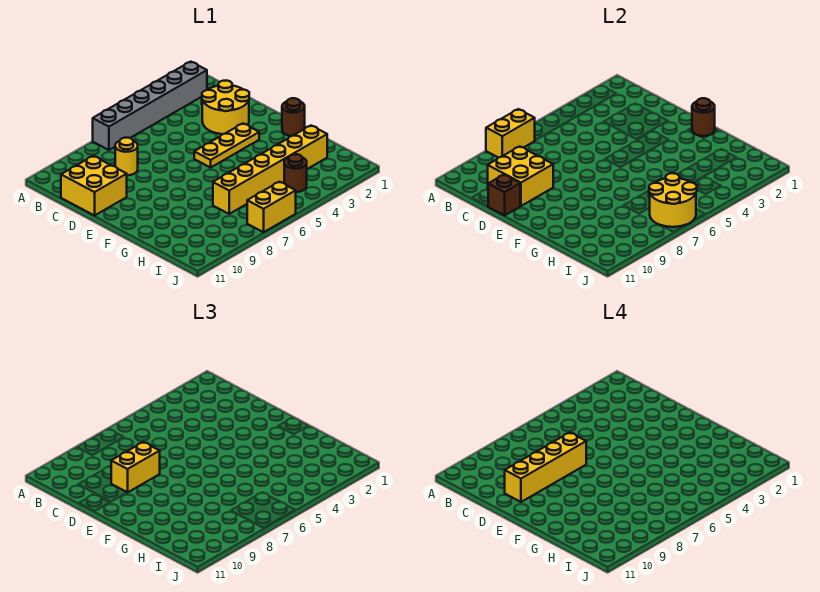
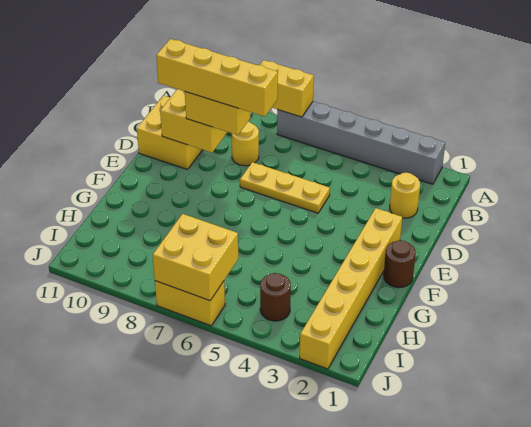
yellow round brick C2:D3 level 1 -> yellow round brick C2 level 1
brown brick D11 level 2 -> none
yellow plate E3:E5 level 1 -> yellow plate D5:D7 level 1
brown round brick F1 level 2 -> none
yellow brick H2:H7 level 1 -> yellow brick E2:J2 level 1
yellow round brick I6:J7 level 2 -> yellow brick I6:J7 level 2

